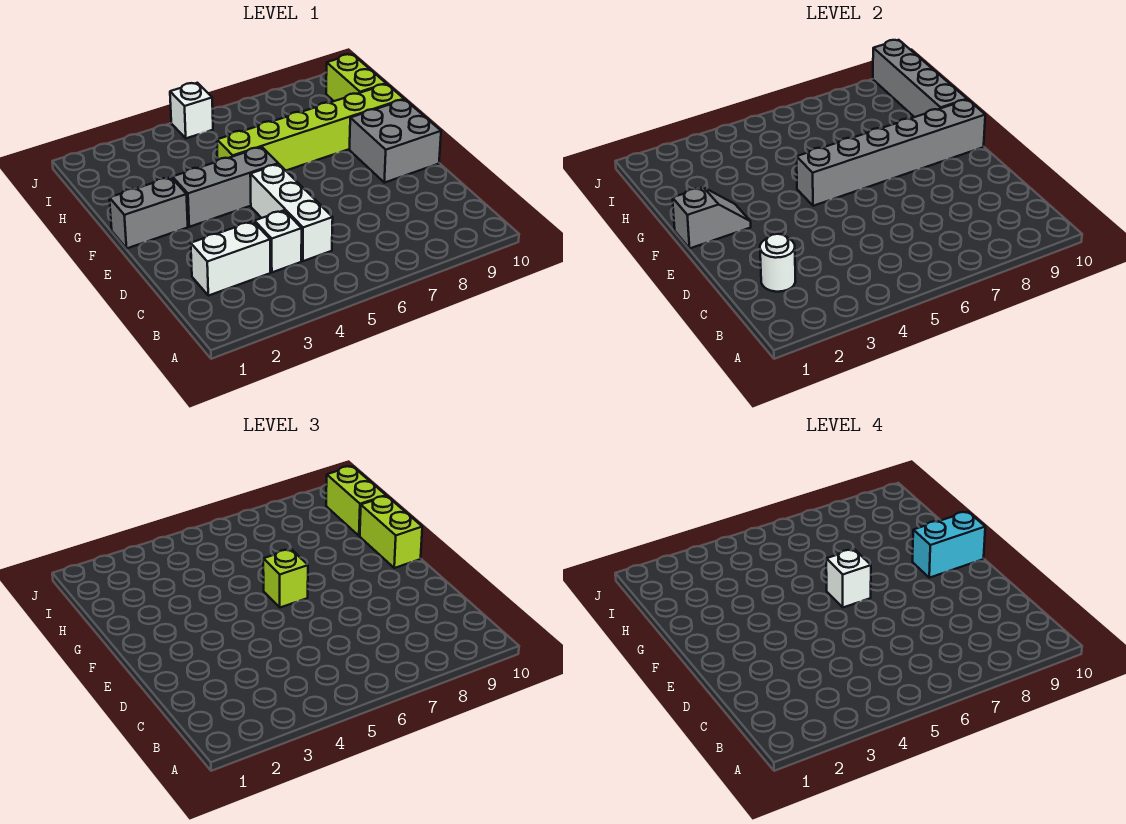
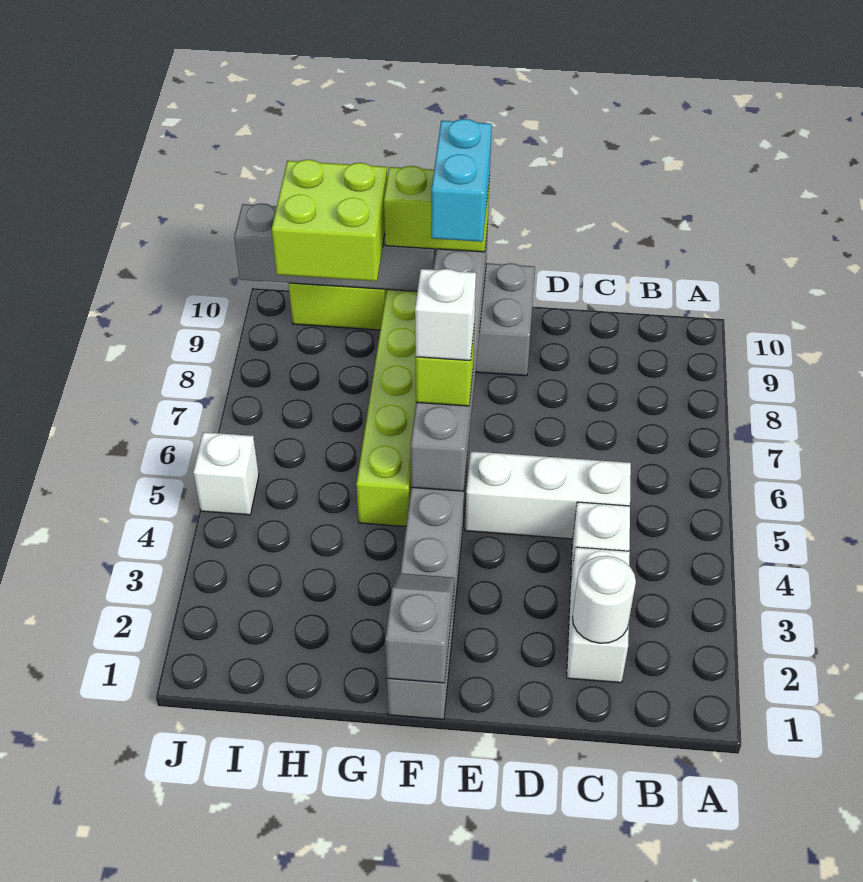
lime brick H10:I10 level 3 -> lime brick H9:I10 level 3

